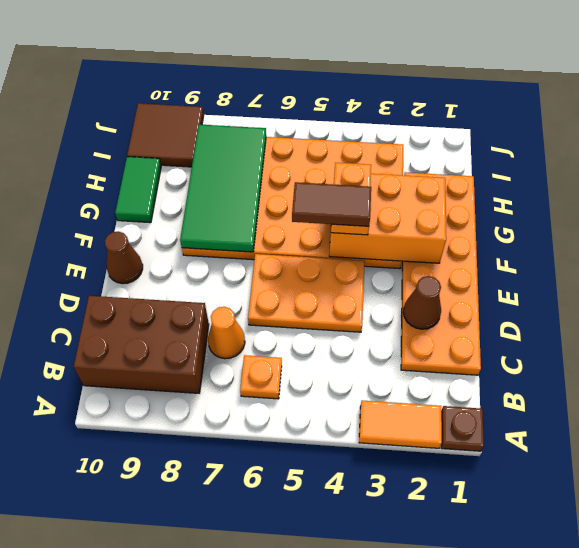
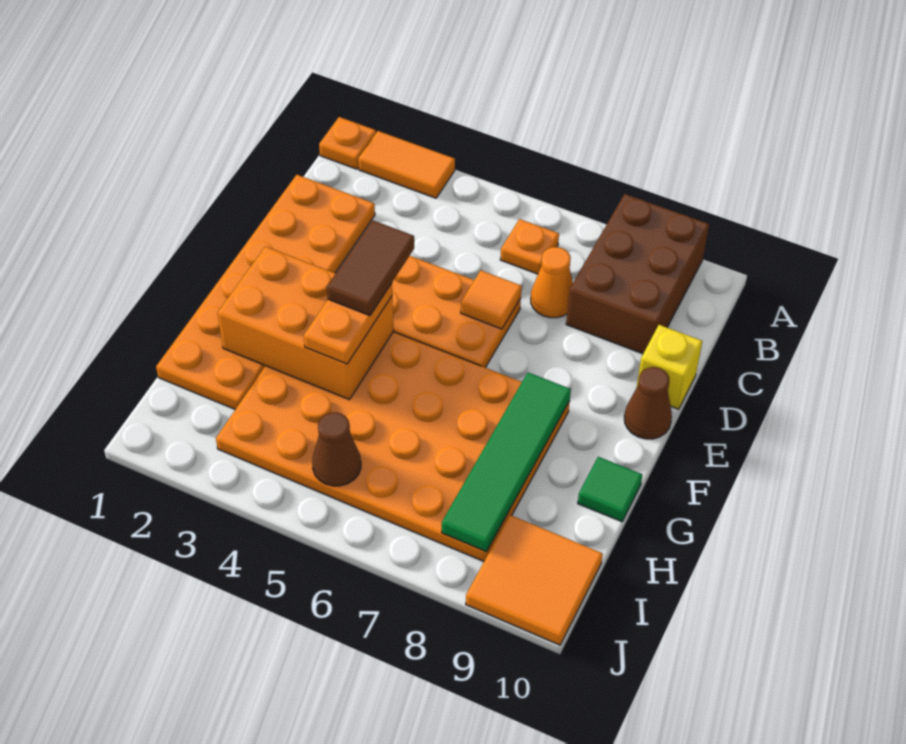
brown plate A1 level 1 -> orange plate A1 level 1
brown brick B8:C10 level 1 -> brown brick A8:C9 level 1
brown cone D2 level 2 -> brown cone I5 level 2
none -> orange tile D6 level 2
none -> yellow brick D10 level 1
brown tile F4:F5 level 4 -> brown tile E4:F4 level 4
green tile F7:I8 level 2 -> green tile F8:I8 level 2
green tile G10:H10 level 1 -> green tile G10 level 1
brown tile I9:J10 level 1 -> orange tile I9:J10 level 1

